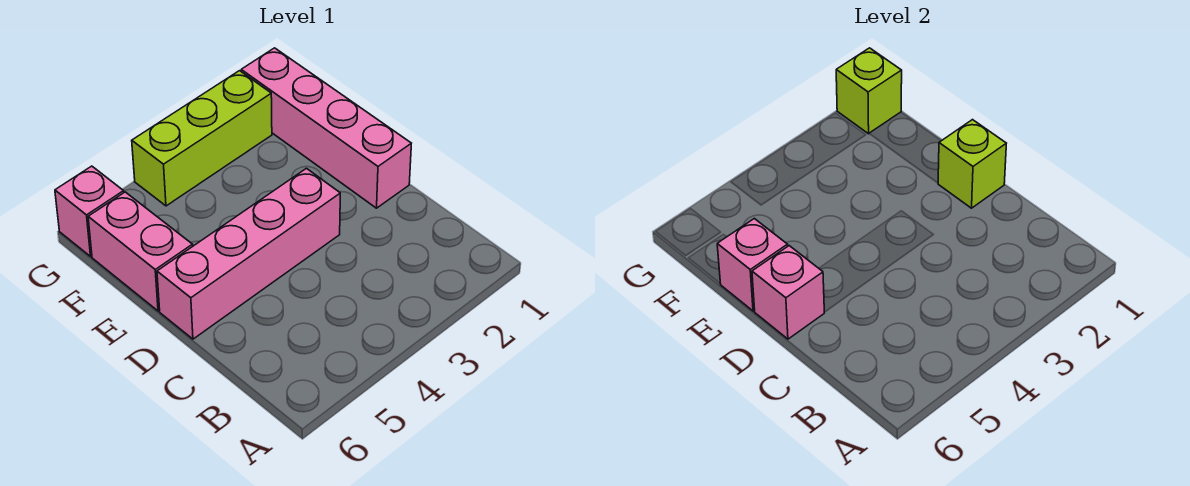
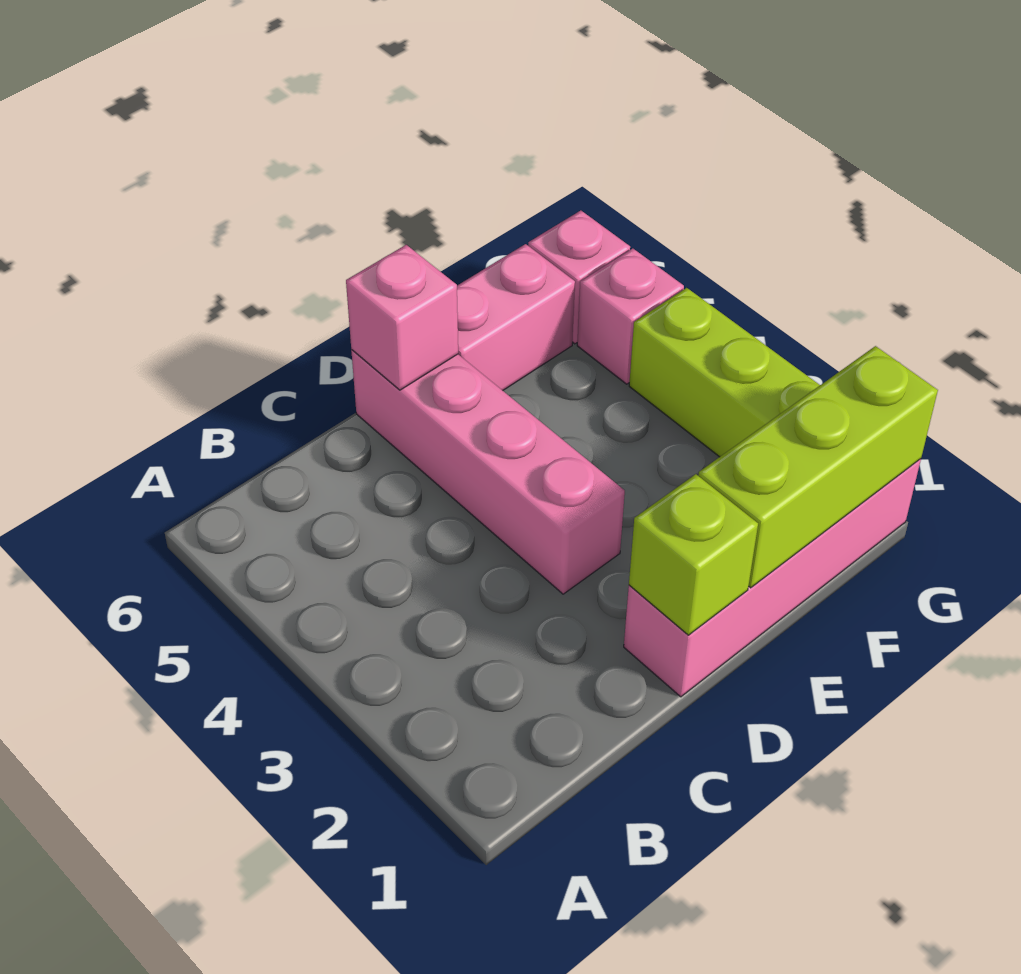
pink brick E6 level 2 -> pink brick G5 level 1
lime brick G1 level 2 -> lime brick E1:G1 level 2

